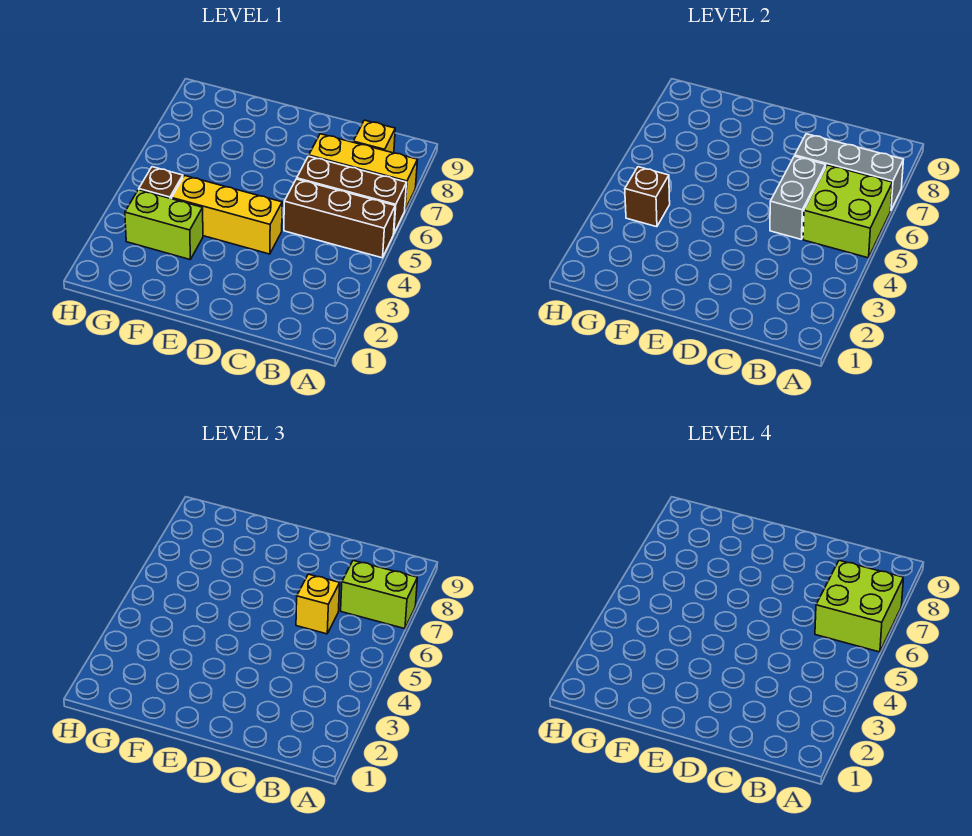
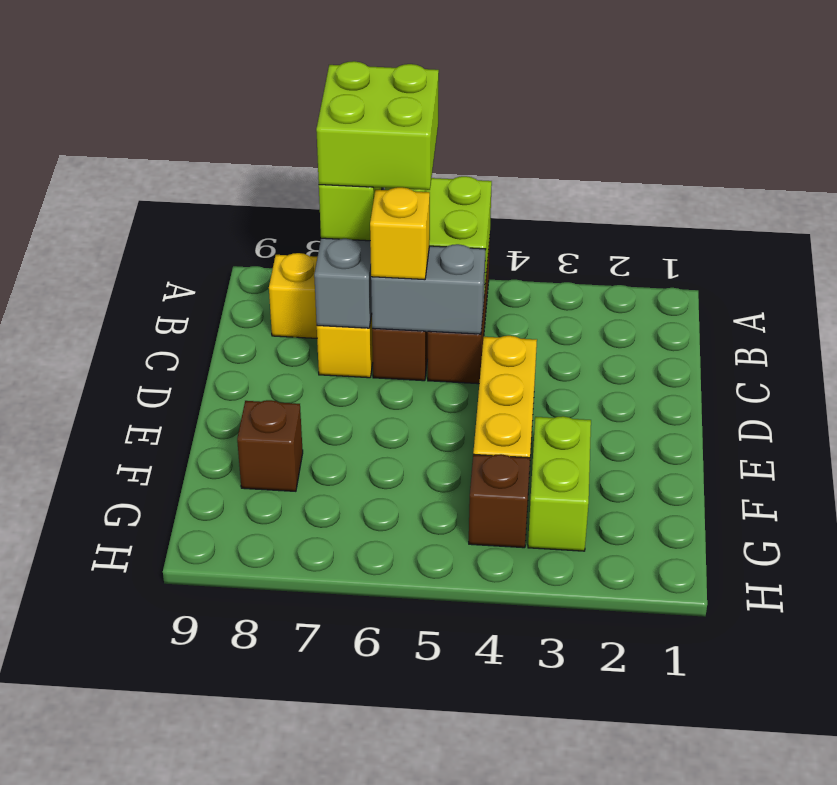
brown brick G4 level 2 -> brown brick F8 level 1

